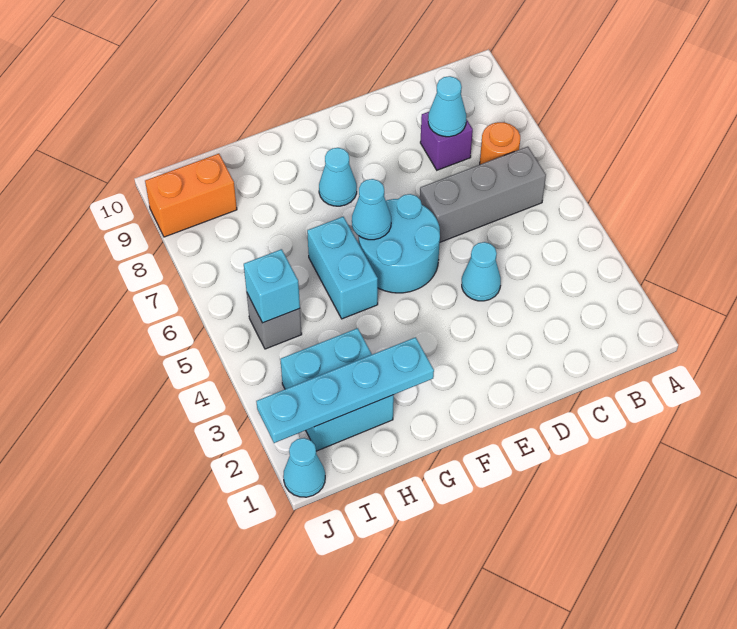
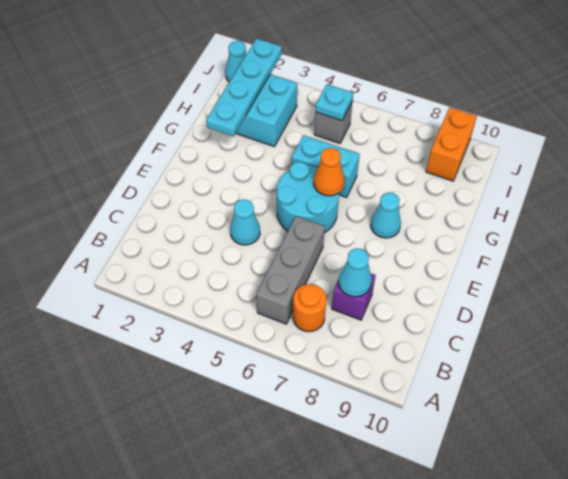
cyan cone F6 level 2 -> orange cone F6 level 2
cyan brick I5 level 2 -> cyan plate I5 level 2

